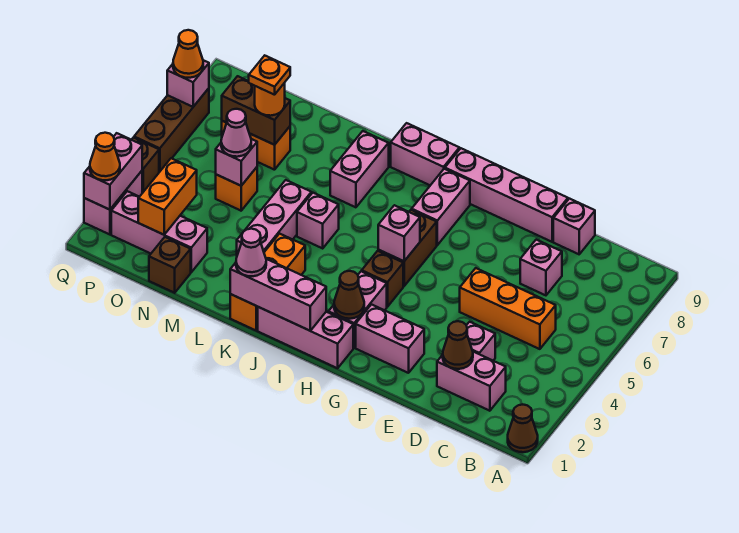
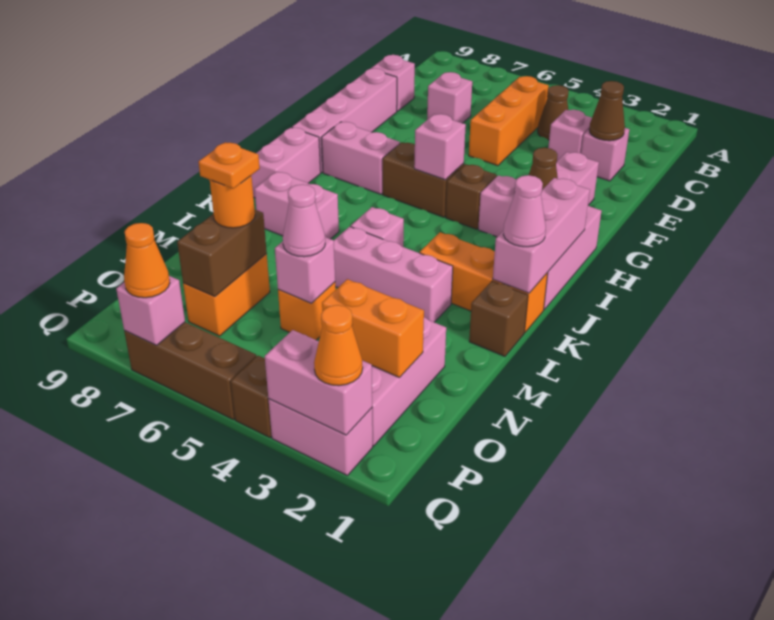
brown cone A1 level 1 -> brown cone C4 level 1
pink brick C2:D2 level 1 -> pink brick D2 level 1
brown brick N1 level 1 -> brown brick L1 level 1

